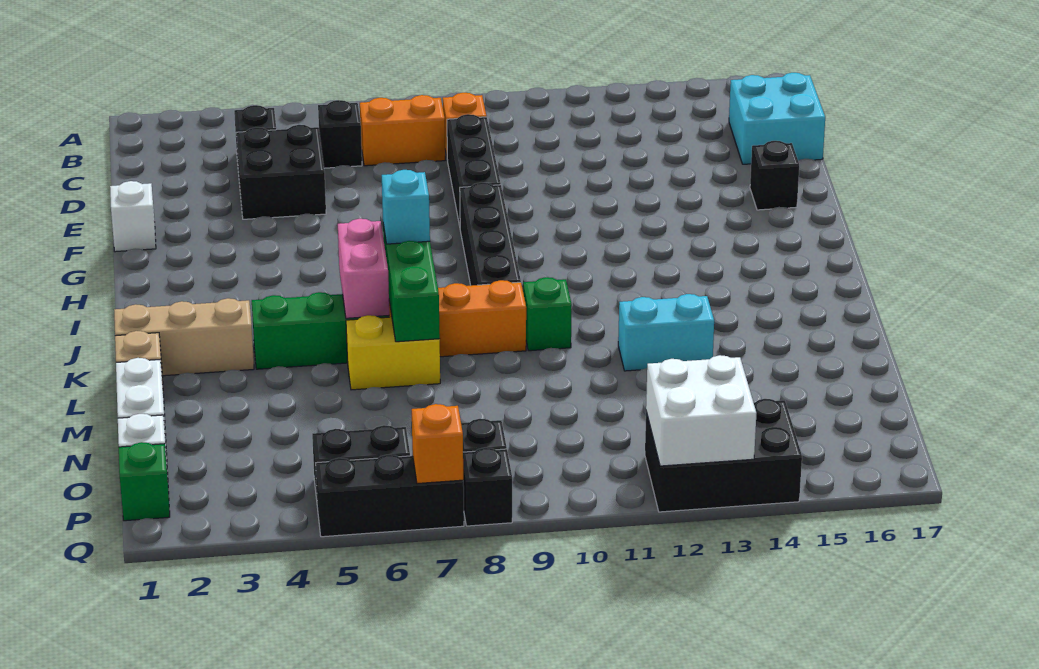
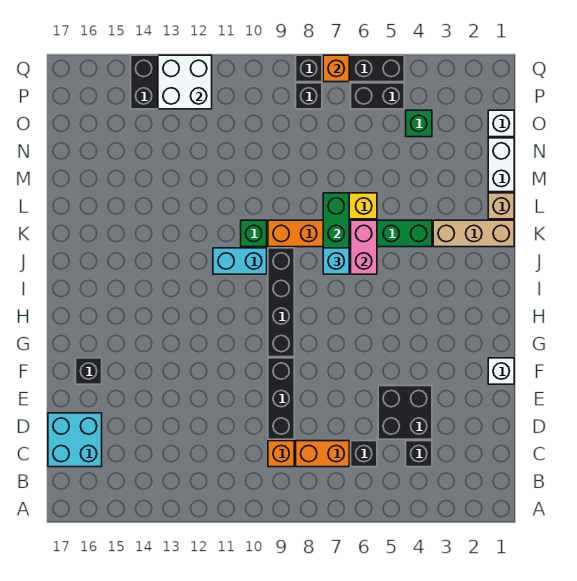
cyan brick L12:L13 level 1 -> cyan brick J10:J11 level 1
green brick P1 level 1 -> green brick O4 level 1

